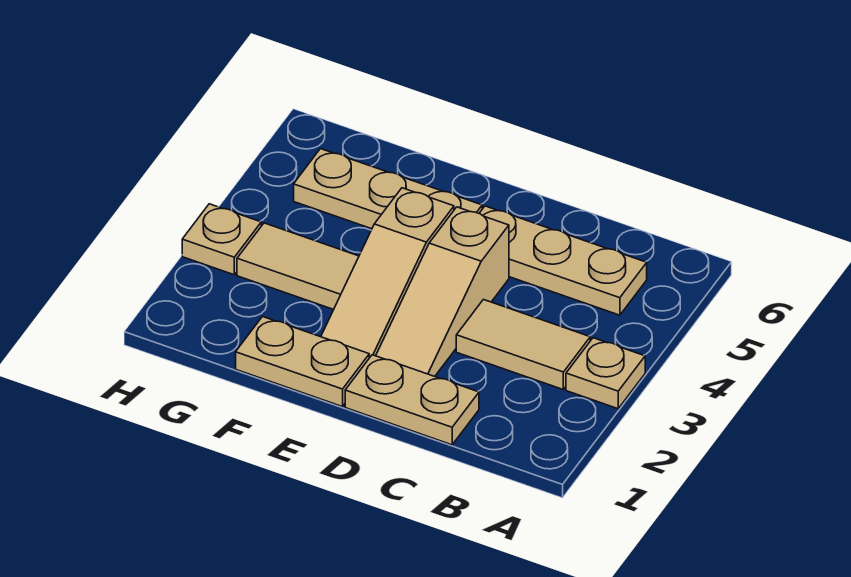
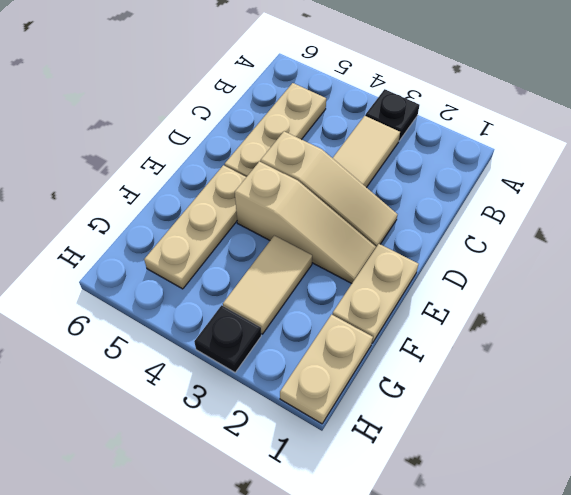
tan plate A3 level 1 -> black plate A3 level 1
tan plate C1:D1 level 1 -> tan plate G1:H1 level 1
tan plate H3 level 1 -> black plate H3 level 1

